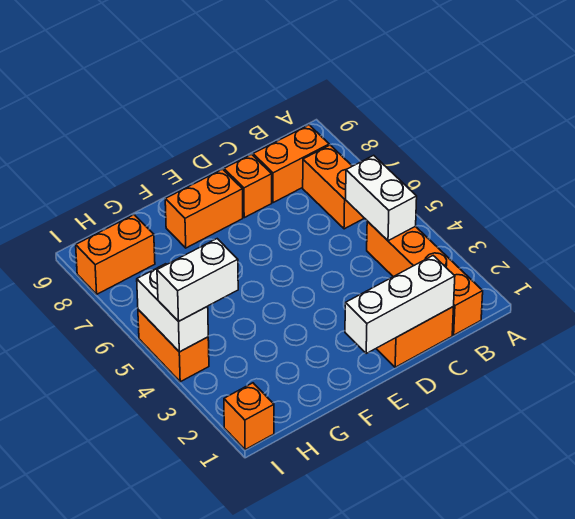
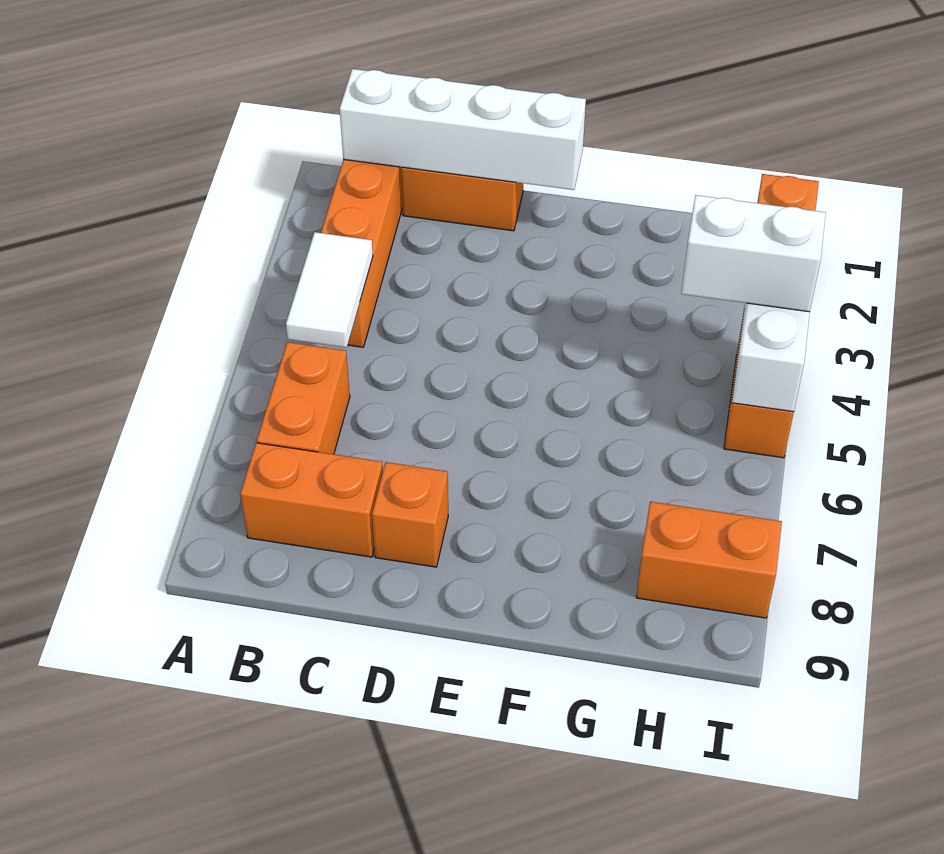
white brick B4:B5 level 2 -> white tile B4:B5 level 2
white brick C1:E1 level 2 -> white brick B1:E1 level 2
orange brick E8:F8 level 1 -> none

